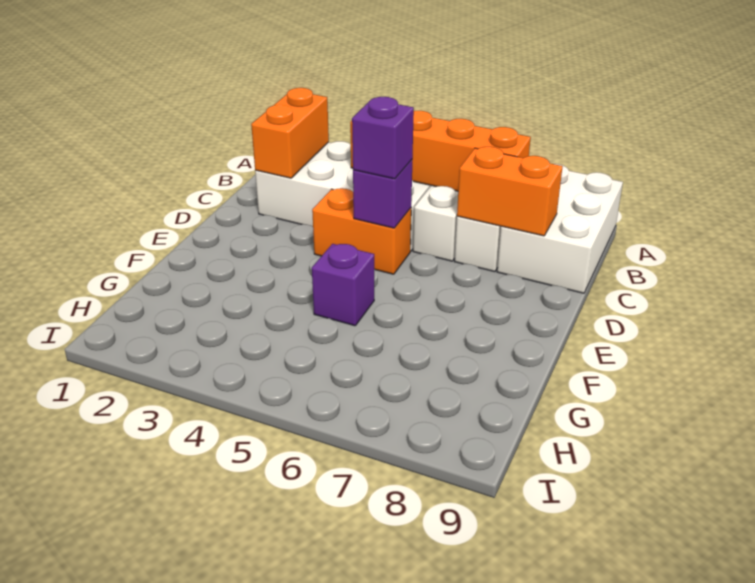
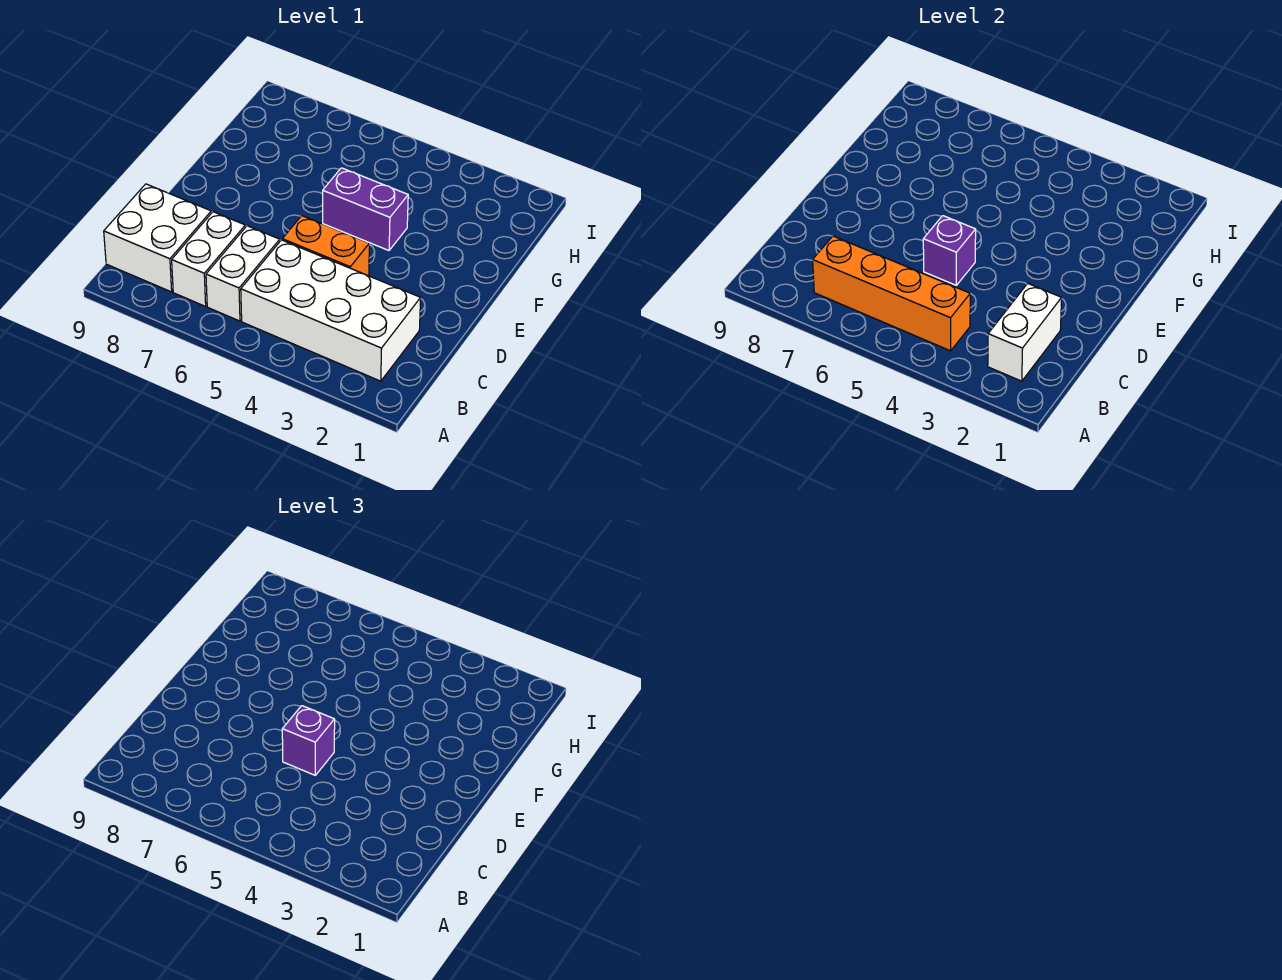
white brick A8:C9 level 1 -> white brick B8:C9 level 1
orange brick B2:C2 level 2 -> white brick B2:C2 level 2
orange brick C7:C8 level 2 -> none
purple brick F5 level 1 -> purple brick F4:F5 level 1

